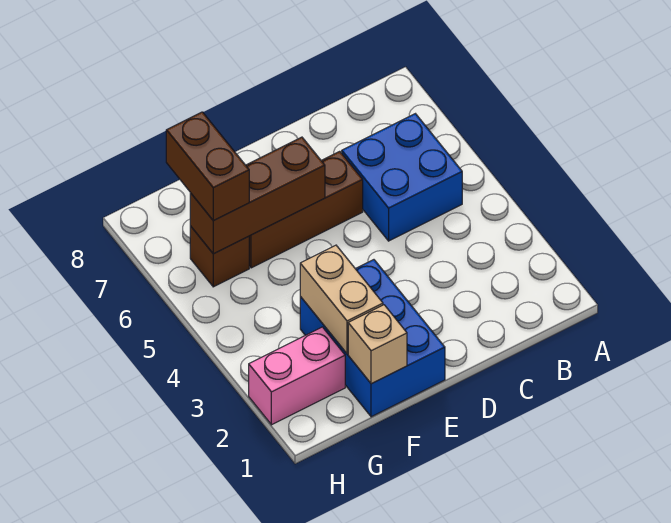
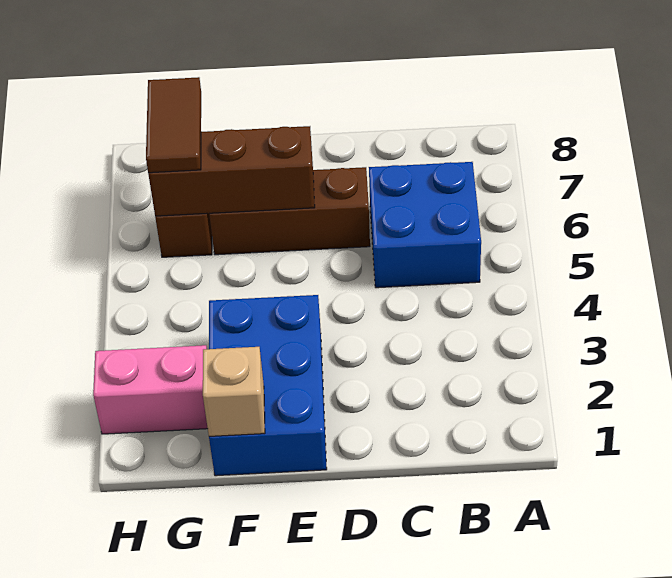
tan brick F2:F3 level 2 -> none
brown brick G6:G7 level 3 -> brown tile G6:G7 level 3

